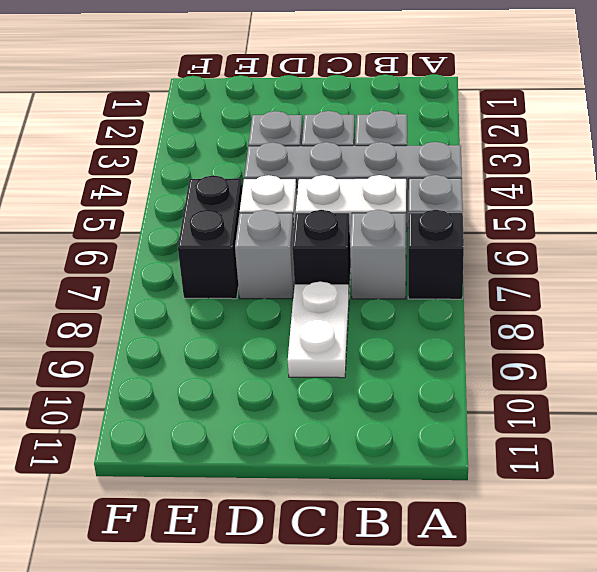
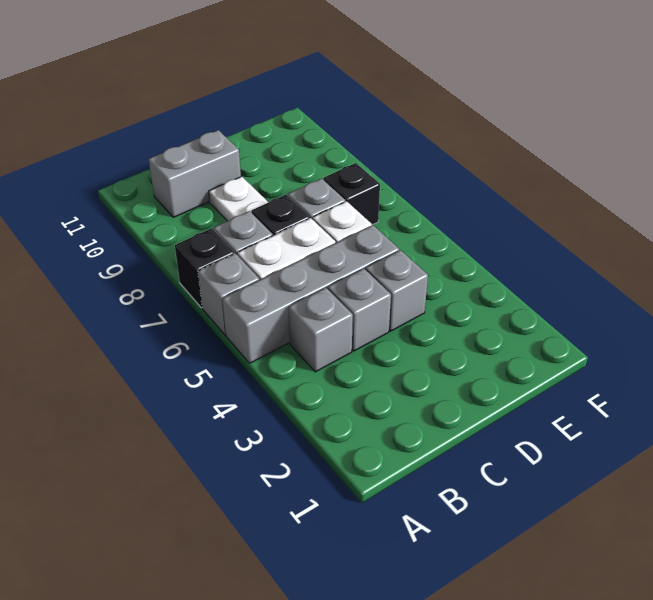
none -> grey brick B10:C10 level 1
black brick E6:E7 level 1 -> black brick E7 level 1

